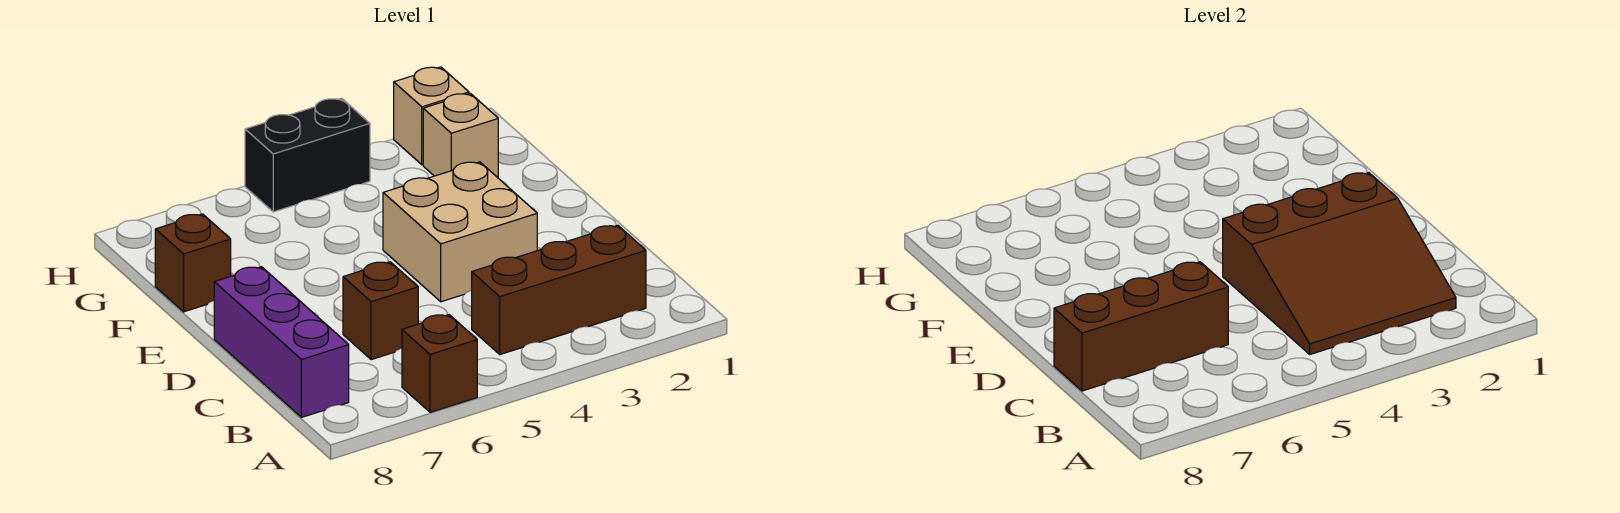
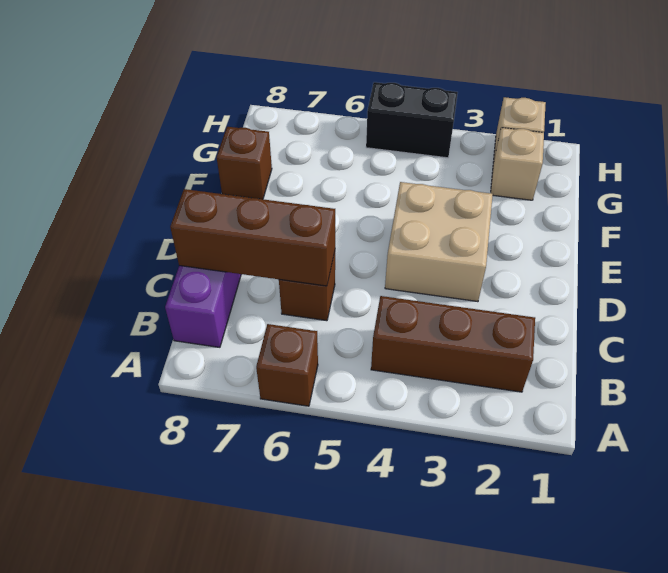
brown slope B2:D4 level 2 top D -> none

